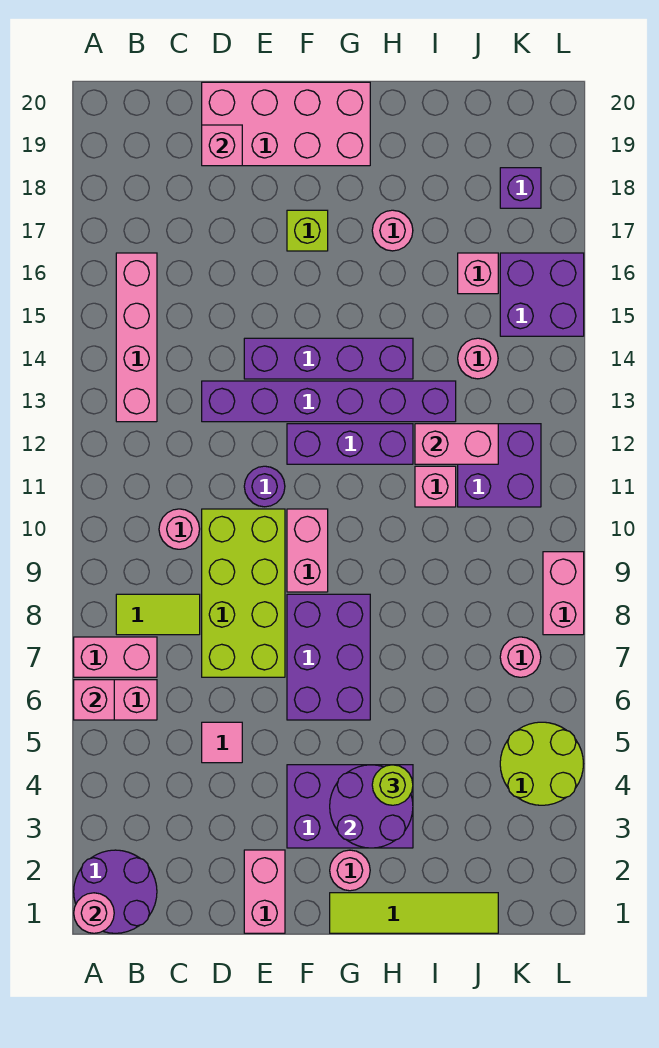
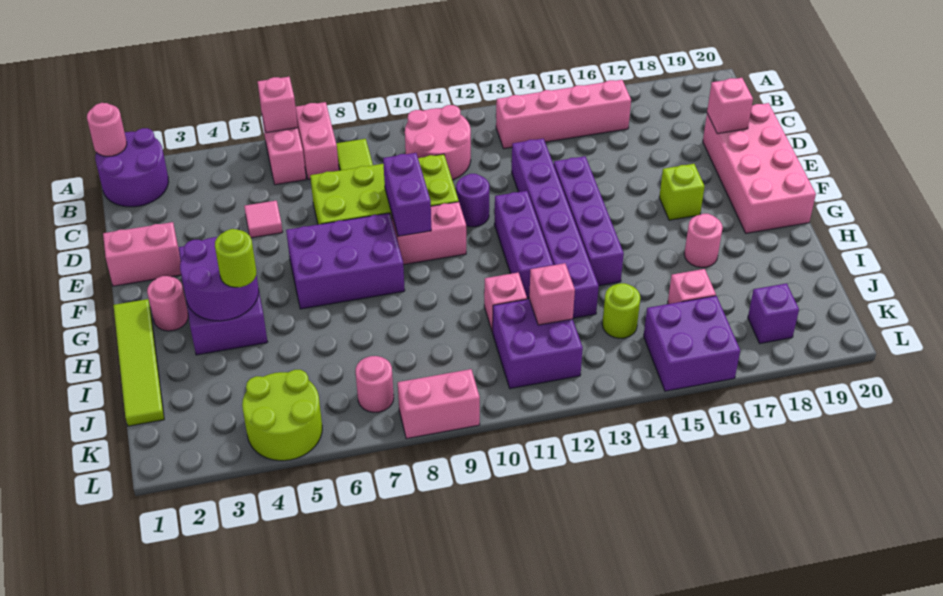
pink round brick C10 level 1 -> pink round brick B10:C11 level 1
none -> purple brick E9:F9 level 2
pink brick I12:J12 level 2 -> pink brick J12 level 2
pink round brick J14 level 1 -> lime round brick J14 level 1

